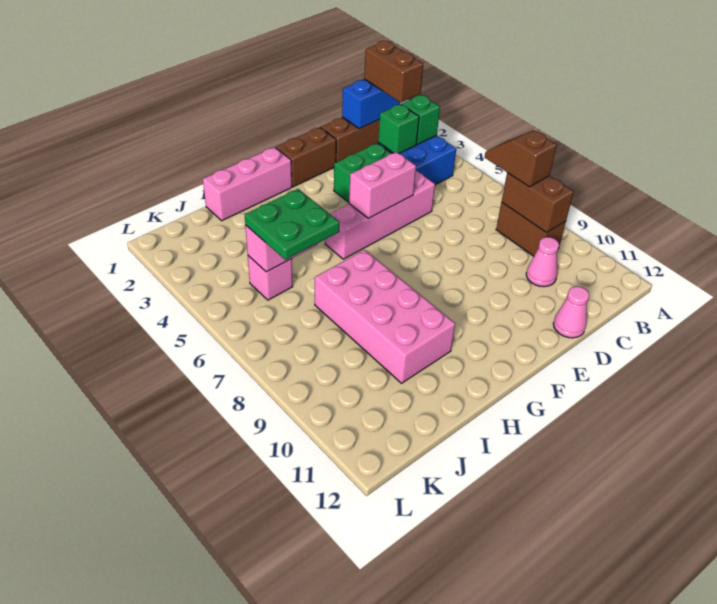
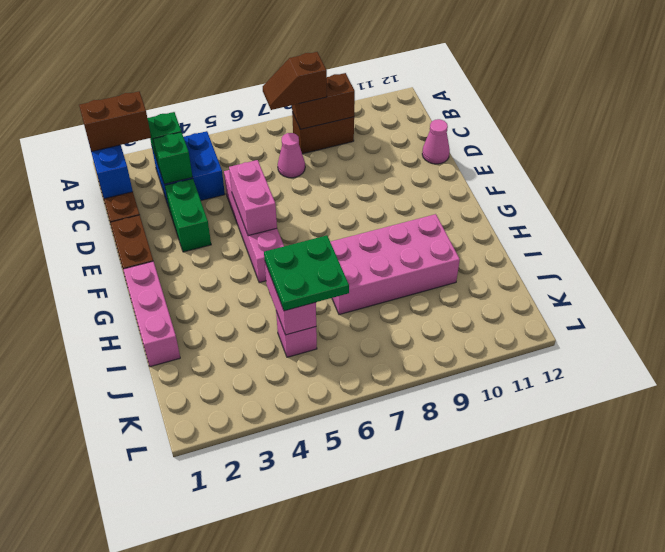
pink cone C10 level 1 -> pink cone C7 level 1

